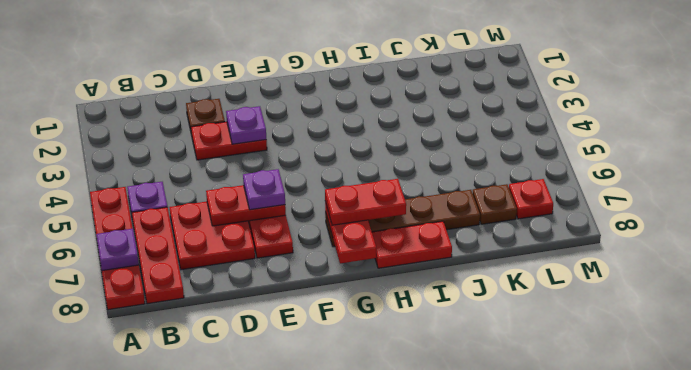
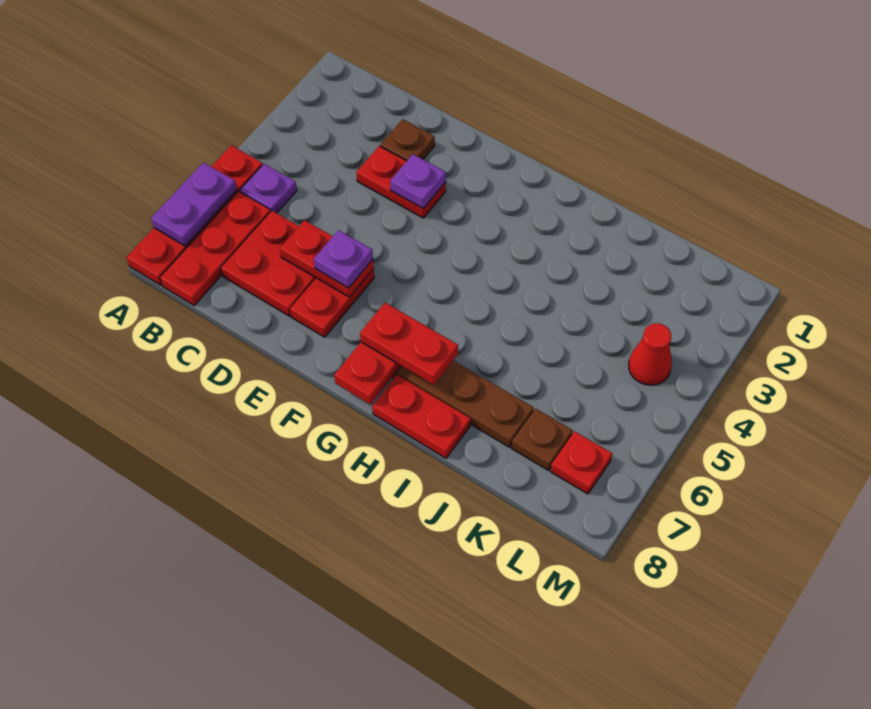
purple plate A7 level 2 -> purple plate A6:A7 level 2
none -> red cone L4 level 1

